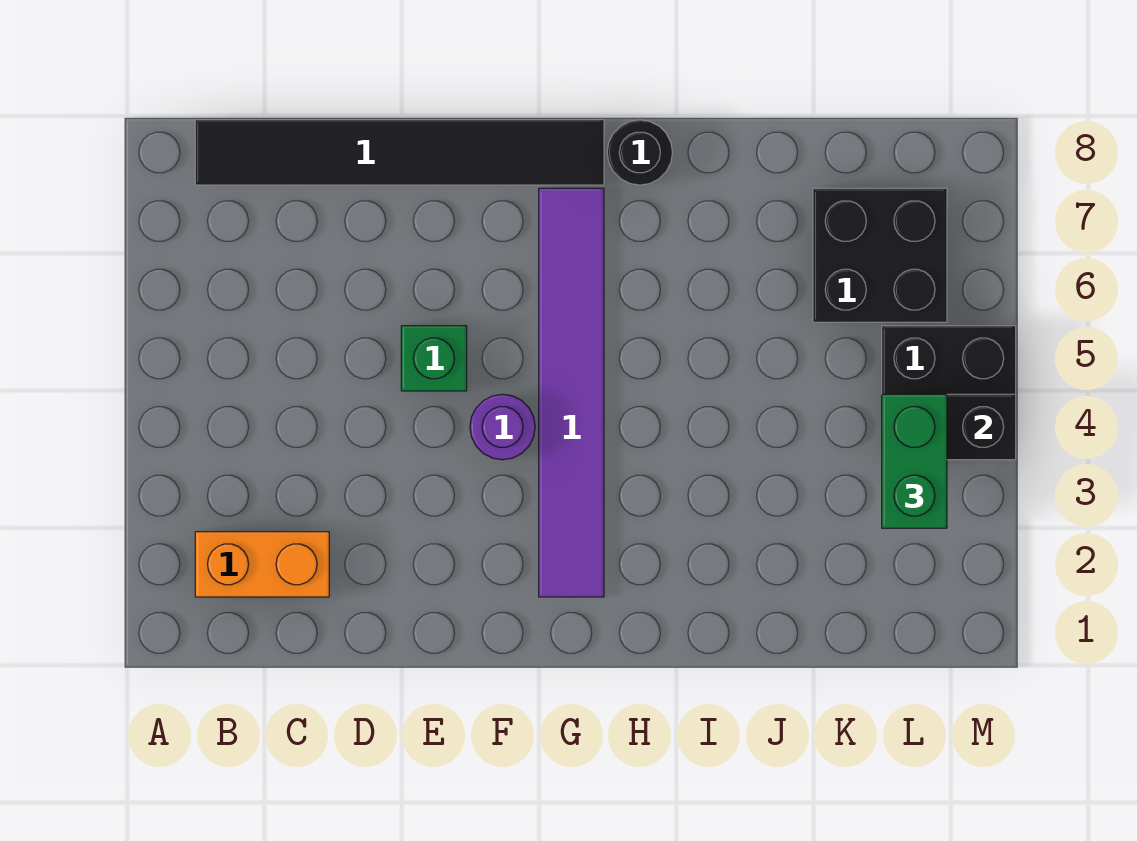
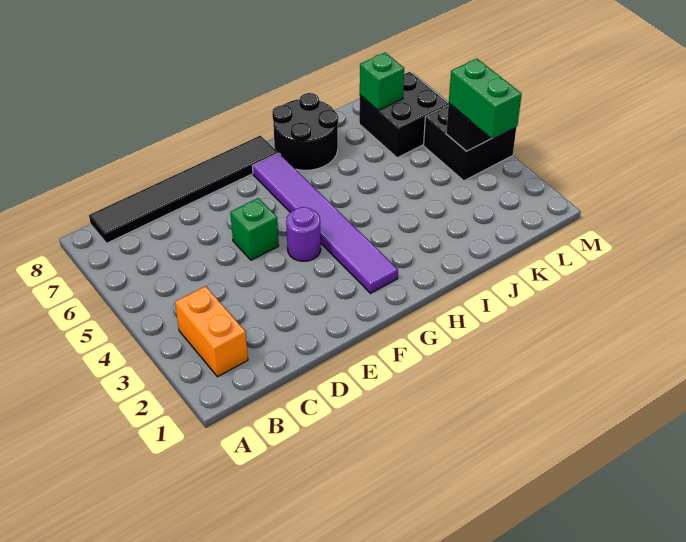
orange brick B2:C2 level 1 -> orange brick B2:B3 level 1
black round brick H8 level 1 -> black round brick H7:I8 level 1
none -> green brick K7 level 2

